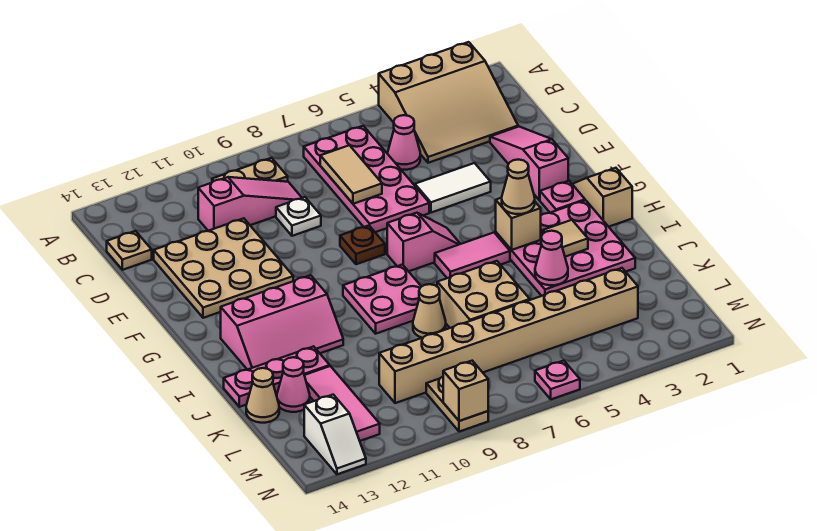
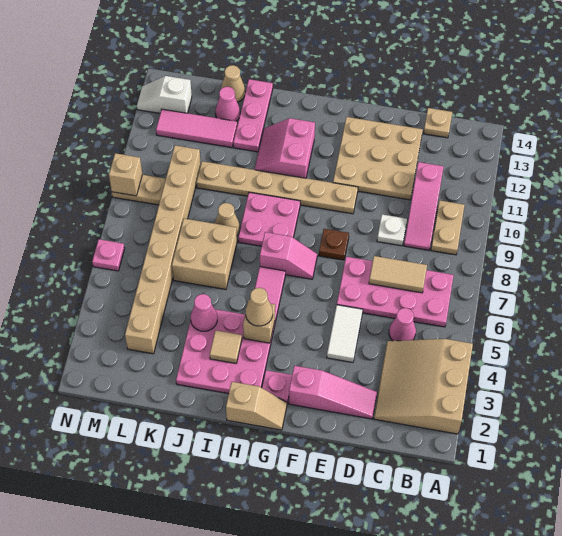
none -> tan plate F10:K10 level 1
pink slope G6:G7 level 1 top 7 -> pink slope G7:H7 level 1 top H
pink slope H11:I13 level 1 top H -> pink slope H11:I12 level 1 top H

